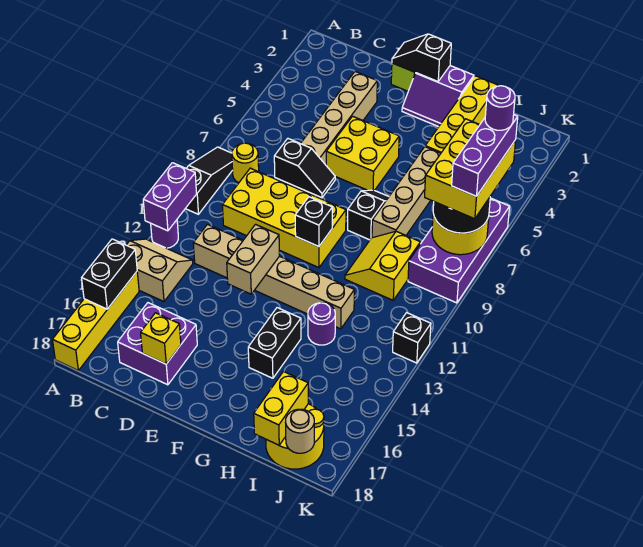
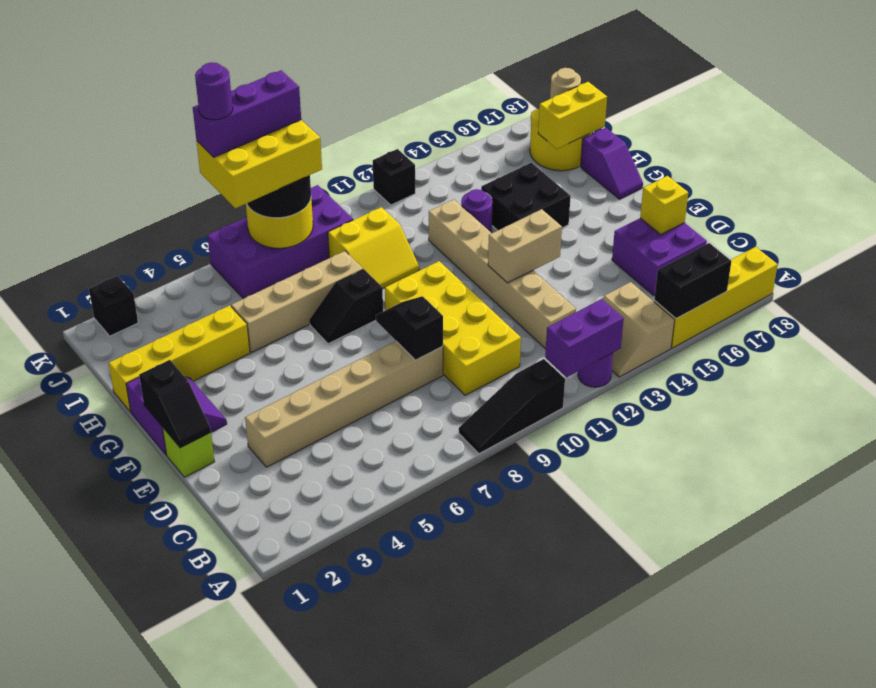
yellow round brick B8 level 1 -> none
yellow brick E5:F6 level 1 -> none
black brick F10 level 2 -> black brick K2 level 1
black brick G14:G15 level 1 -> black brick G14:H15 level 1
none -> purple slope G18:H18 level 1 top H

